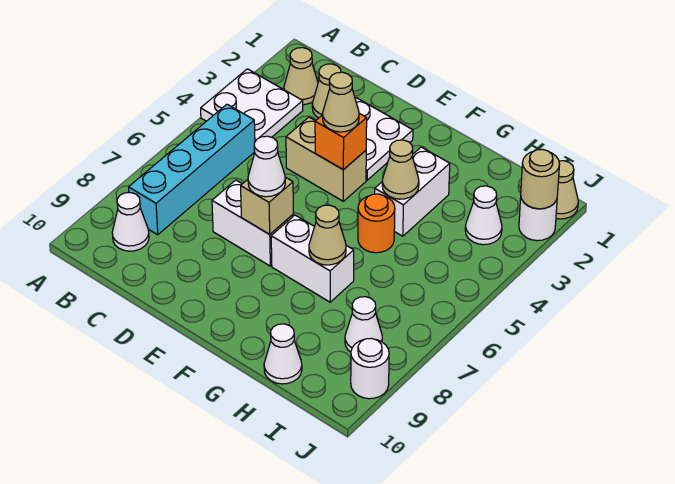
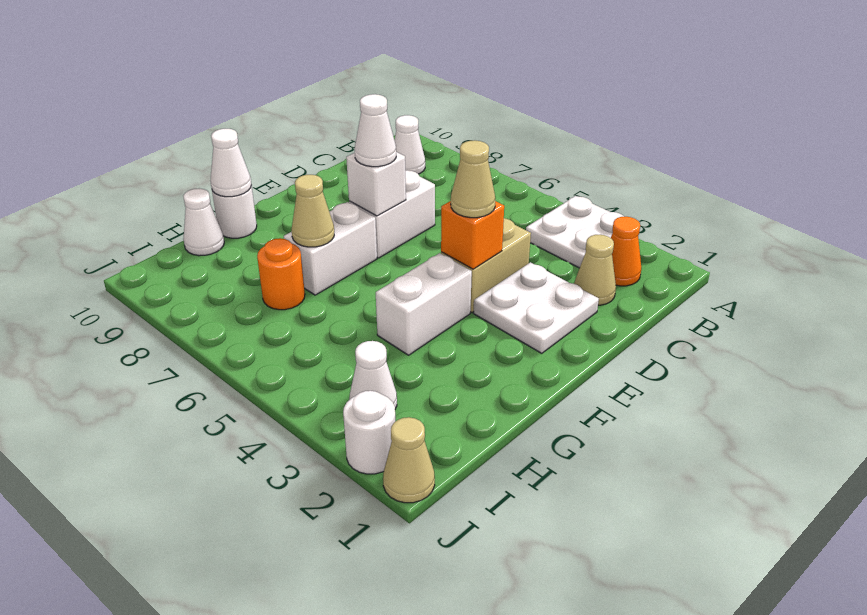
tan cone B2 level 1 -> orange cone B2 level 1
cyan brick B5:B8 level 1 -> none
tan brick E7 level 2 -> white brick E7 level 2
white brick G3:G4 level 1 -> white brick F4:G4 level 1
tan cone G4 level 2 -> none
orange round brick G5 level 1 -> orange round brick H7 level 1
white cone I8 level 1 -> white cone G10 level 2
tan round brick J2 level 2 -> none
white round brick J9 level 1 -> white round brick G10 level 1

